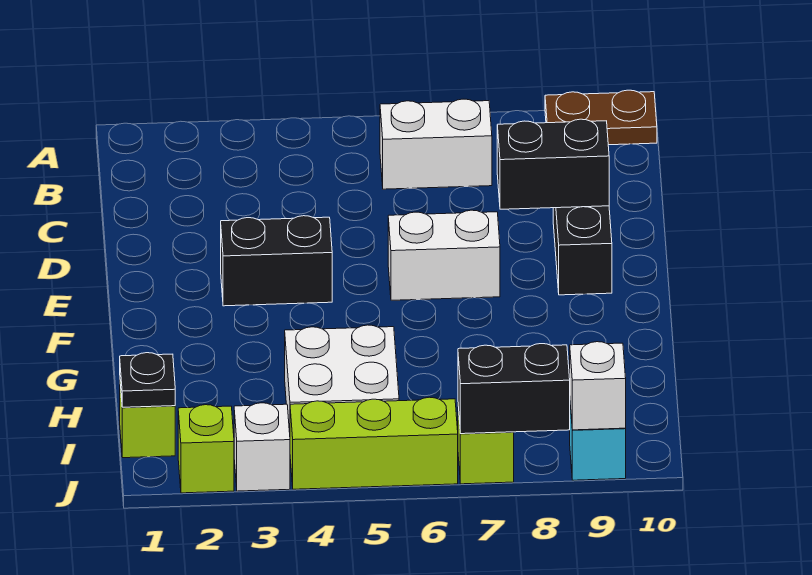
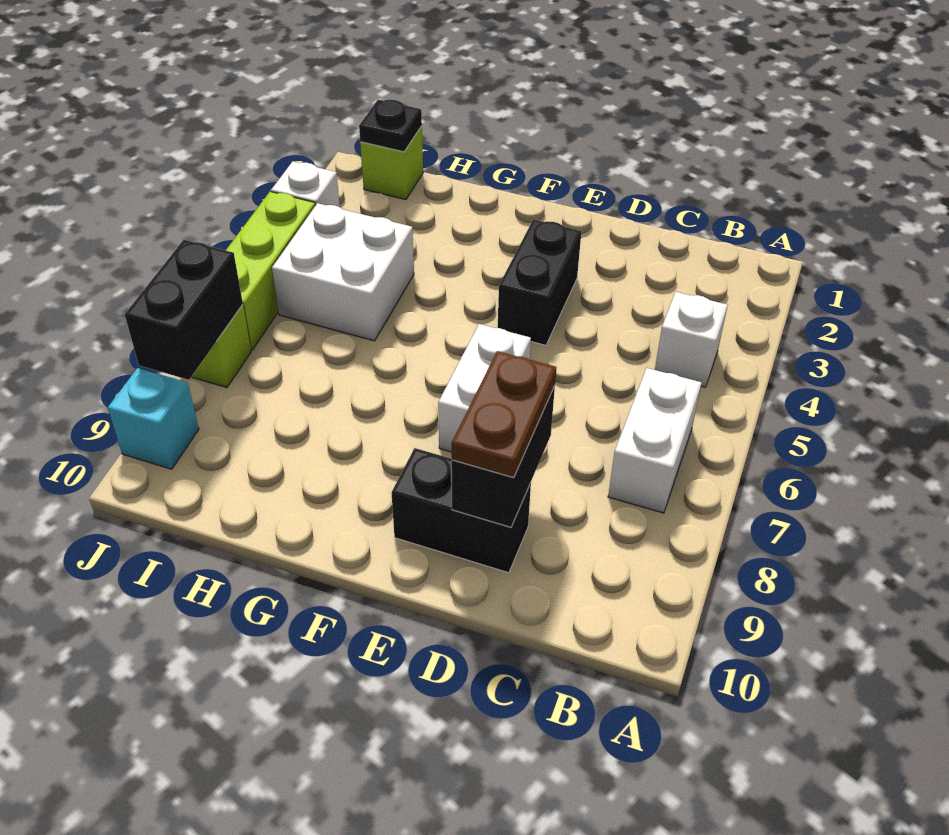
brown plate A9:A10 level 1 -> brown plate D8:D9 level 3
lime brick J2 level 1 -> none
white brick J9 level 2 -> white brick B4 level 1

